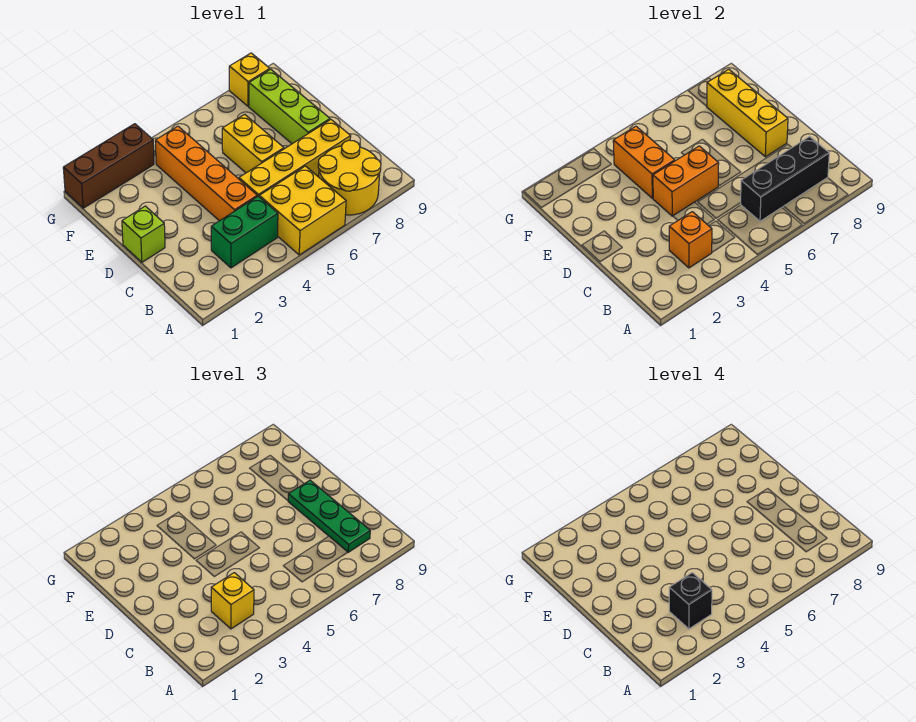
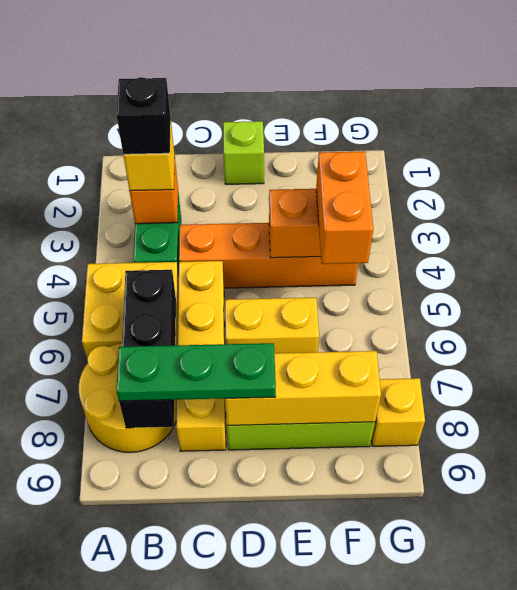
orange brick D4:D5 level 2 -> orange brick F4:F5 level 3
brown brick G1:G3 level 1 -> none

